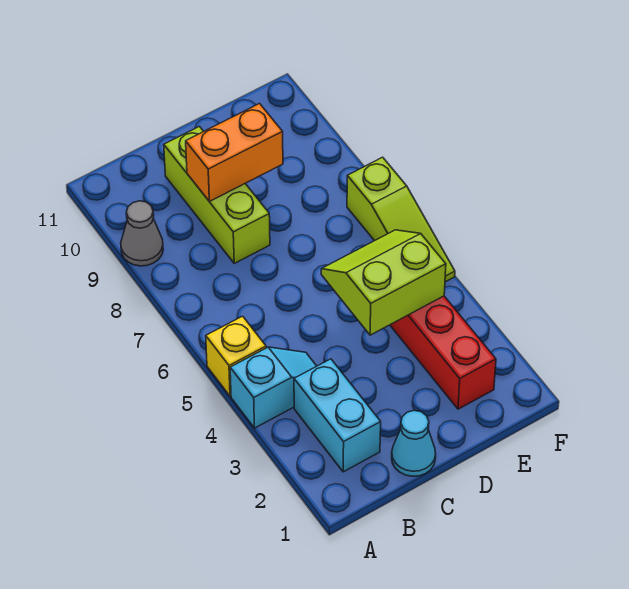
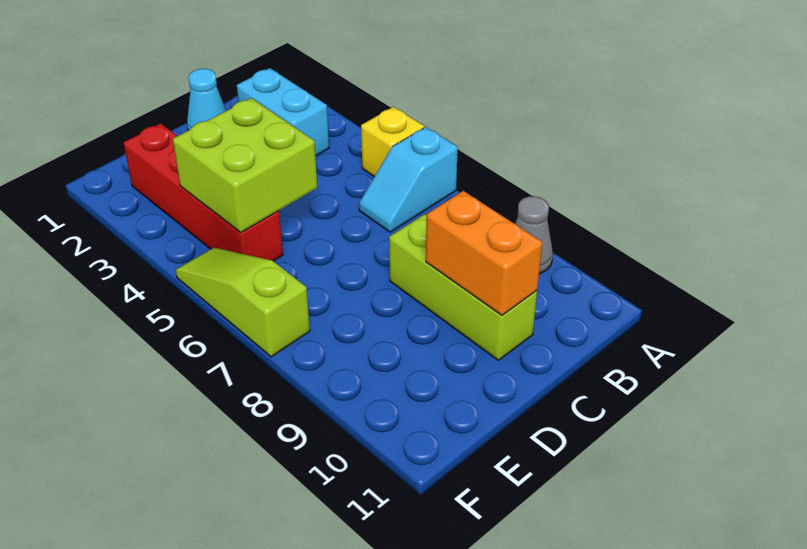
cyan slope A4:B4 level 1 top A -> cyan slope A6:B6 level 1 top A
orange brick C9:D9 level 2 -> orange brick C9:C10 level 2
lime slope D4:E5 level 2 top 4 -> lime brick D4:E5 level 2

